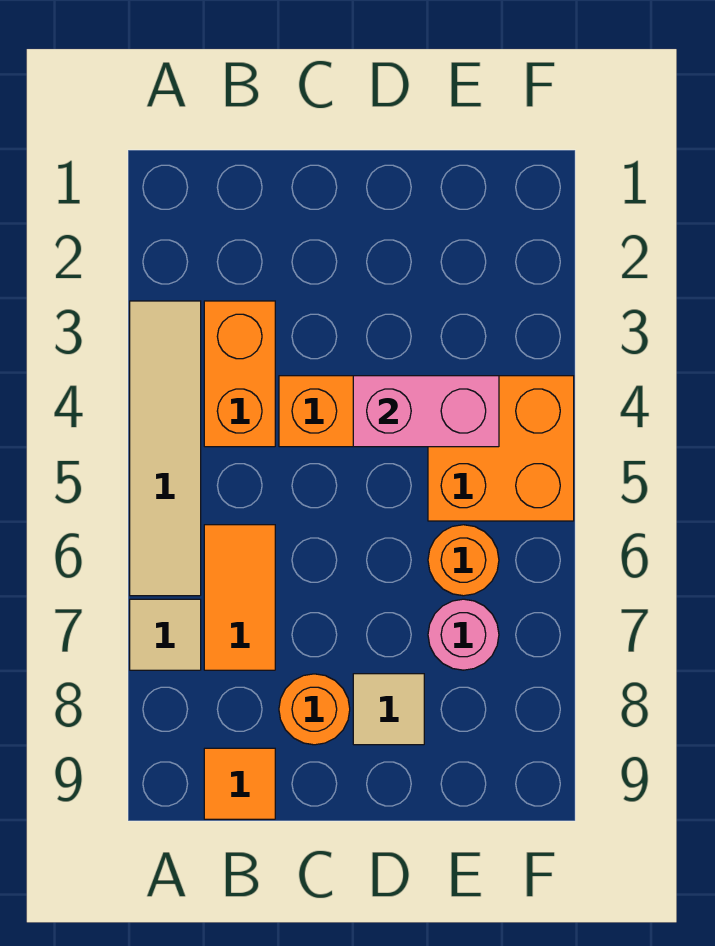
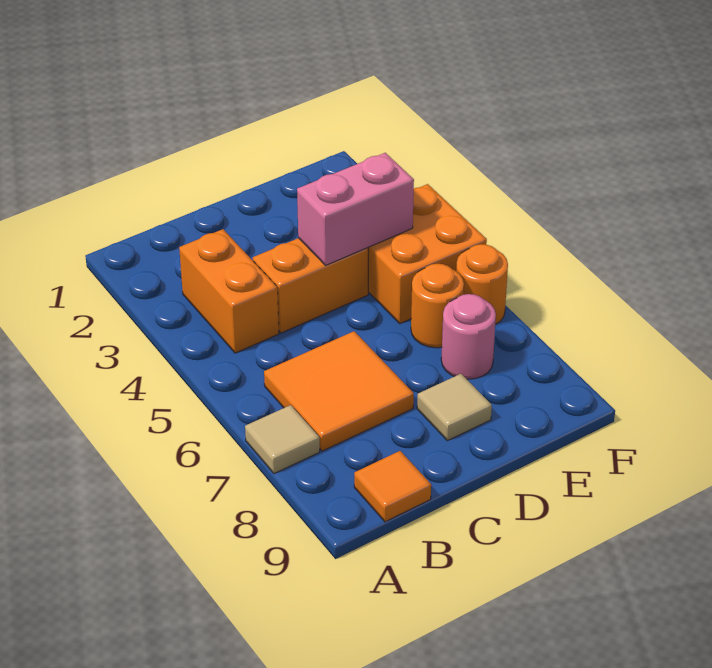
tan tile A3:A6 level 1 -> none
orange tile B6:B7 level 1 -> orange tile B6:C7 level 1
orange round brick C8 level 1 -> orange round brick F6 level 1

